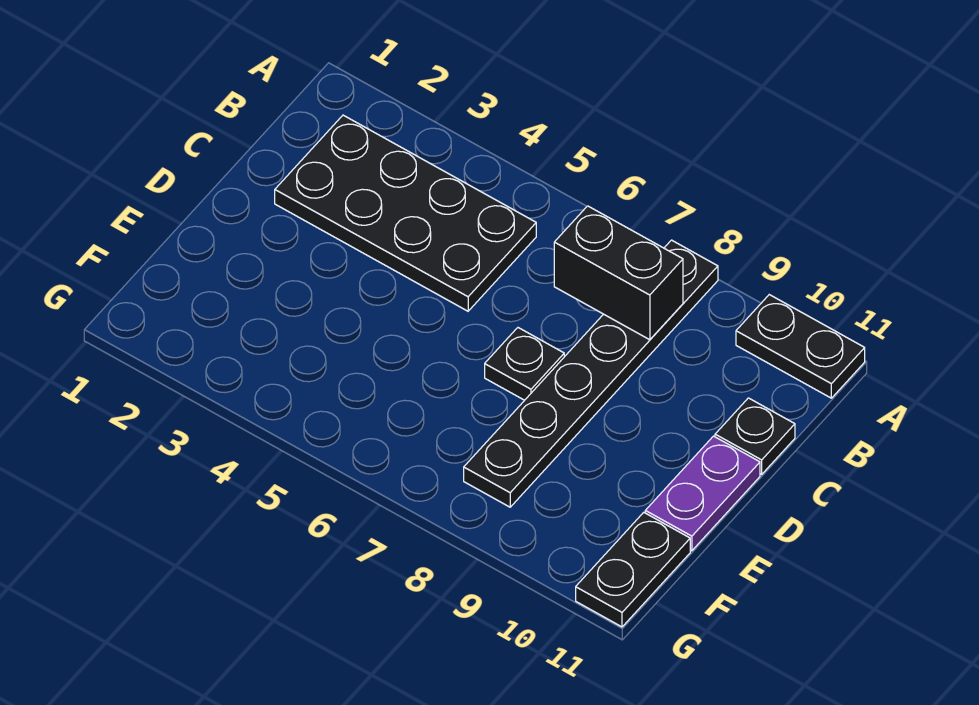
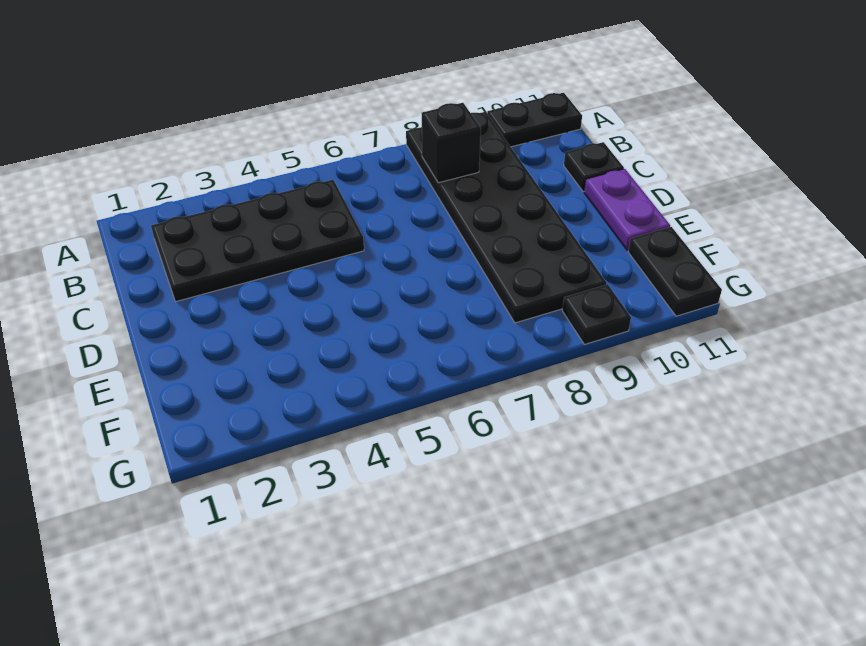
black plate A8:F8 level 1 -> black plate A8:F9 level 1
black brick B7:B8 level 2 -> black brick B8 level 2
black plate D7 level 1 -> black plate G9 level 1

